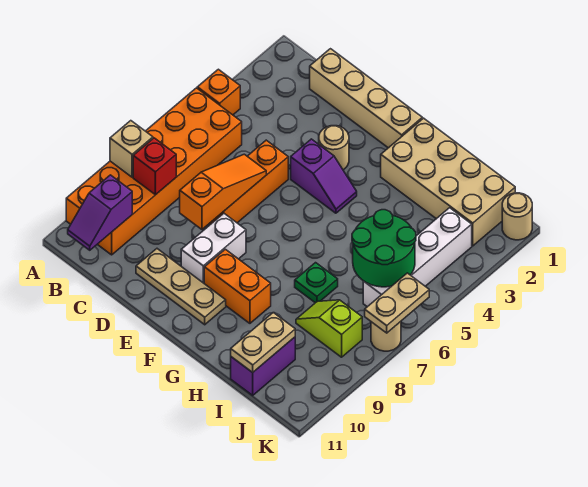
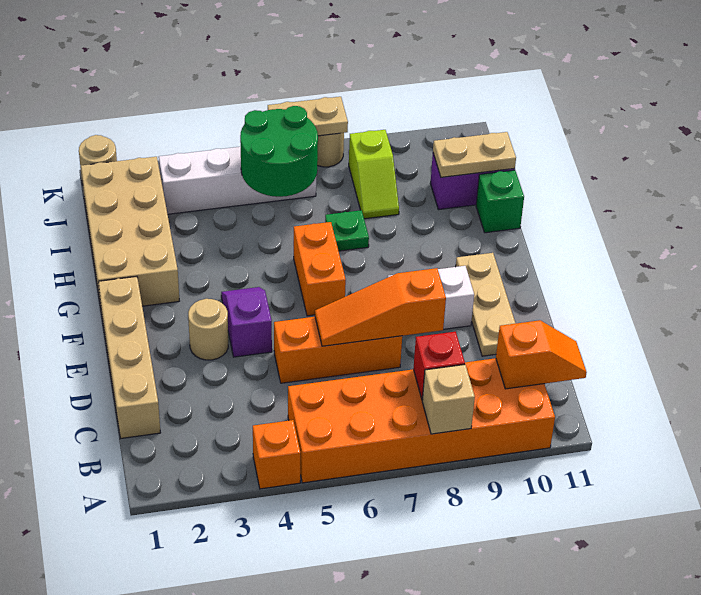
purple slope B10:B11 level 2 top 10 -> orange slope B10:B11 level 2 top 10
orange brick F9:G9 level 1 -> orange brick F6:G6 level 1
none -> green brick H11 level 1

